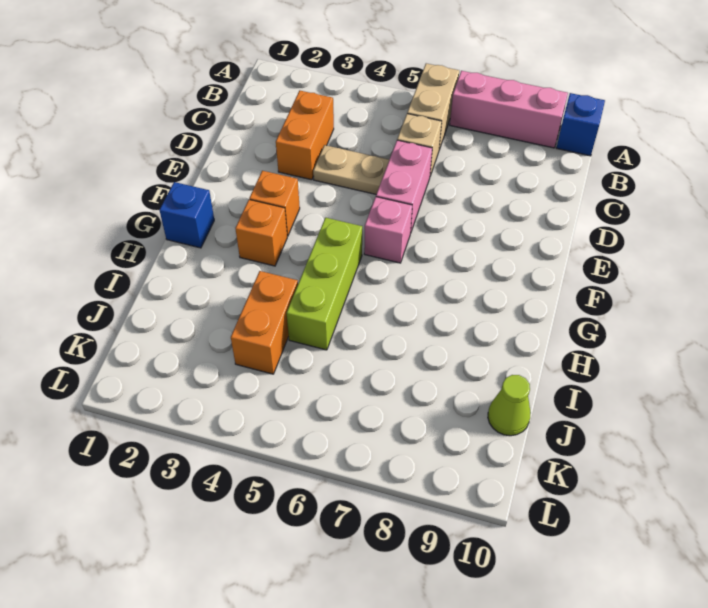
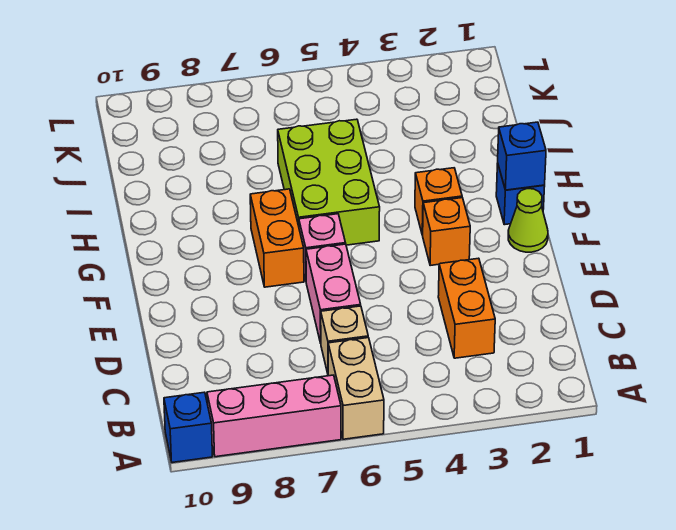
tan plate D4:D5 level 1 -> none
none -> blue brick G1 level 2
lime brick G5:I5 level 1 -> lime brick G5:I6 level 1
orange brick I4:J4 level 1 -> orange brick F7:G7 level 1
lime cone J10 level 1 -> lime cone F1 level 1

